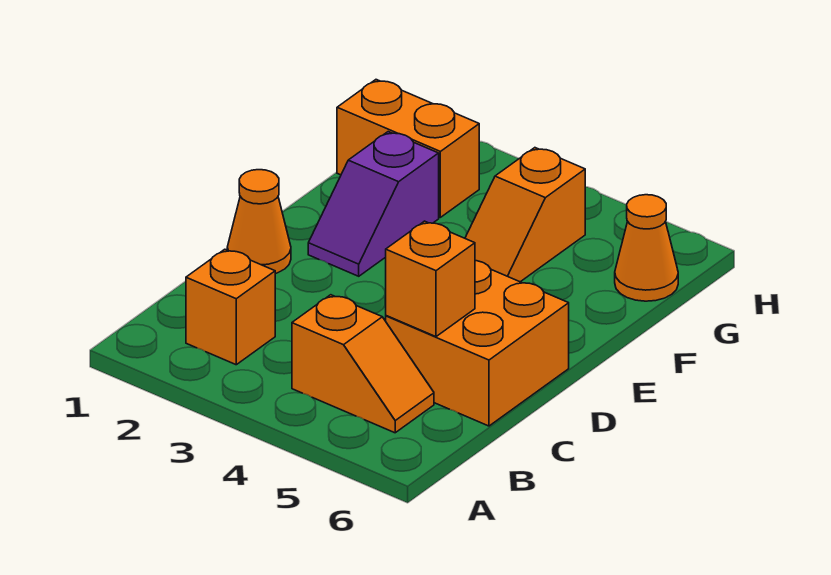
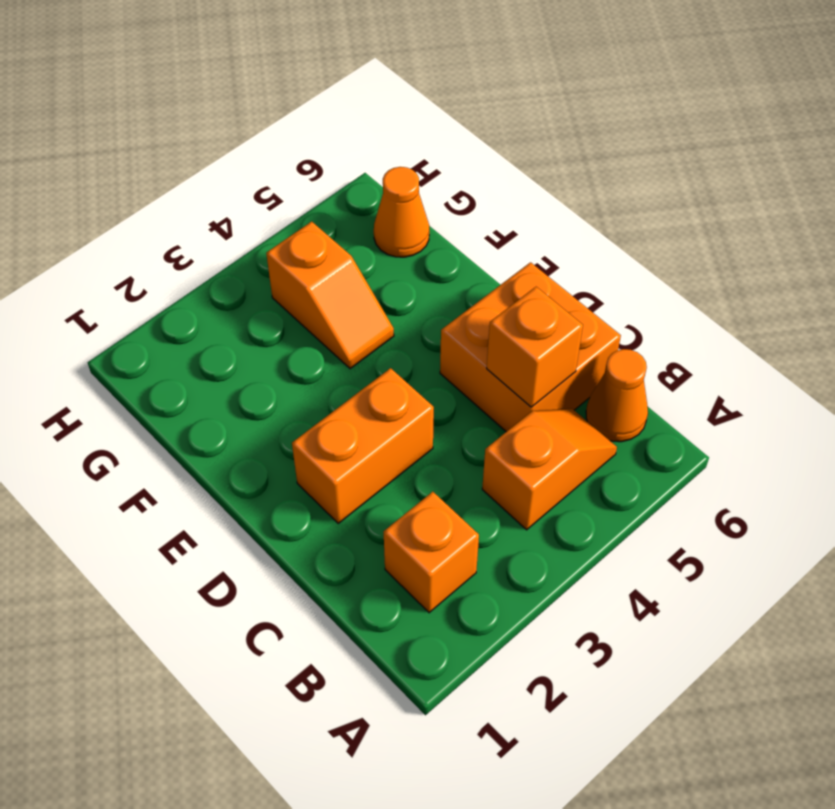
orange cone D1 level 1 -> orange cone B6 level 1
purple slope E2:F2 level 1 top F -> none
orange brick G1:G2 level 1 -> orange brick D2:D3 level 1

